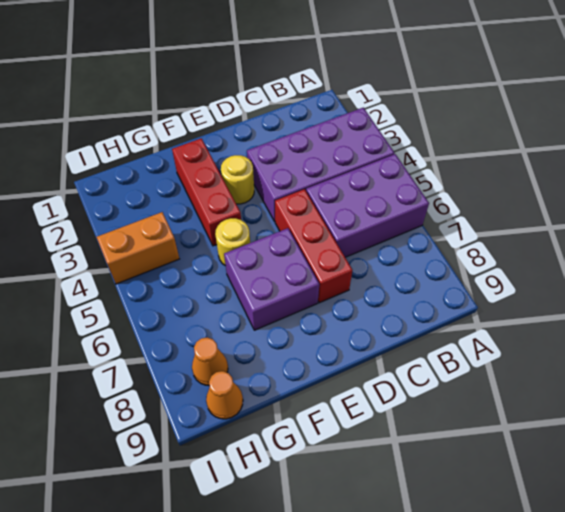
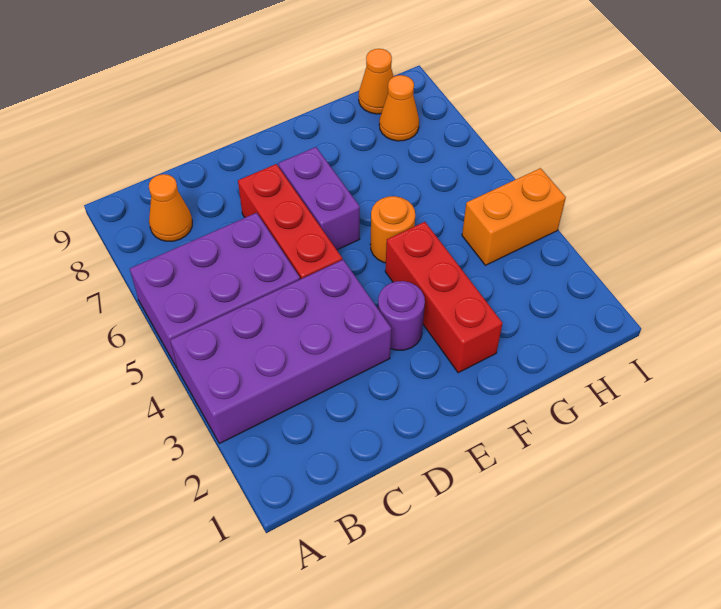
none -> orange cone B8 level 1
yellow round brick E3 level 1 -> purple round brick E3 level 1
purple brick E6:F7 level 1 -> purple brick E6:E7 level 1
yellow round brick F5 level 1 -> orange round brick F5 level 1

